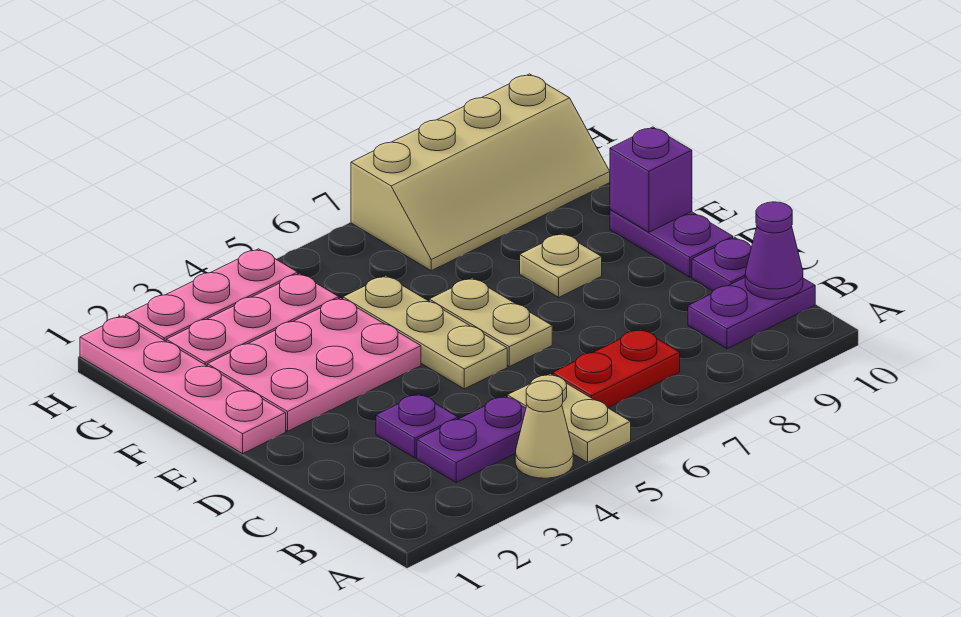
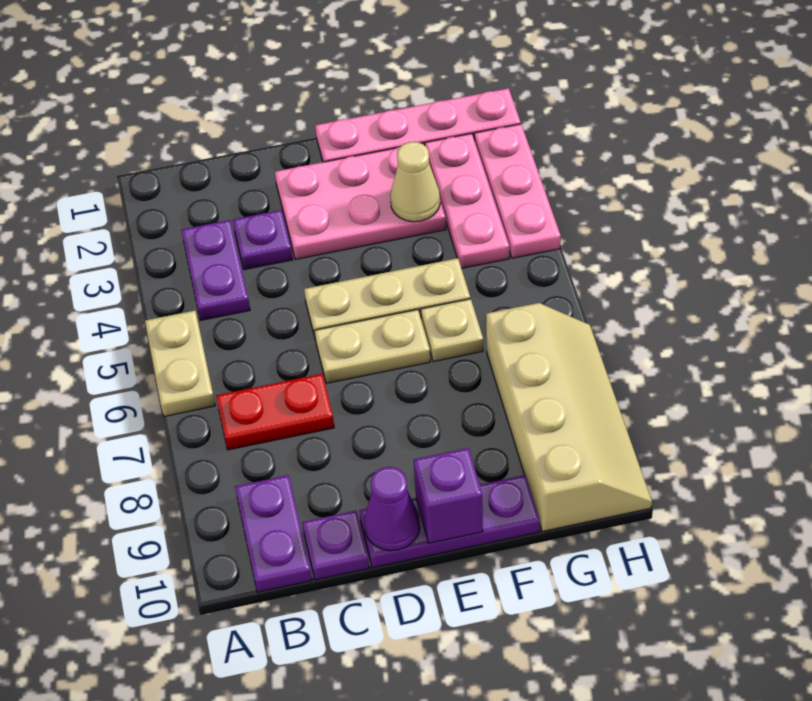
tan cone A4 level 1 -> tan cone F3 level 2
tan plate A5:B5 level 1 -> tan plate A5:A6 level 1
red plate B6:B7 level 1 -> red plate B7:C7 level 1
purple cone B10 level 2 -> purple cone D10 level 2
purple plate D10:E10 level 1 -> purple plate D10:F10 level 1
pink plate E2:F4 level 1 -> pink plate D2:F3 level 1
tan plate E8 level 1 -> tan plate F6 level 1
tan slope G7:H10 level 1 top H -> tan slope G7:H10 level 1 top G

